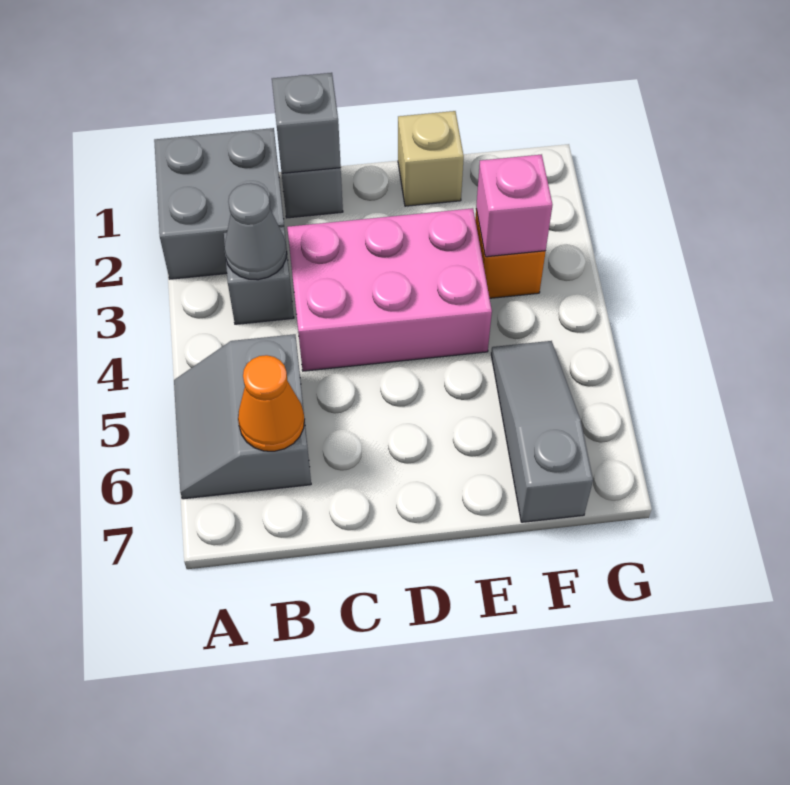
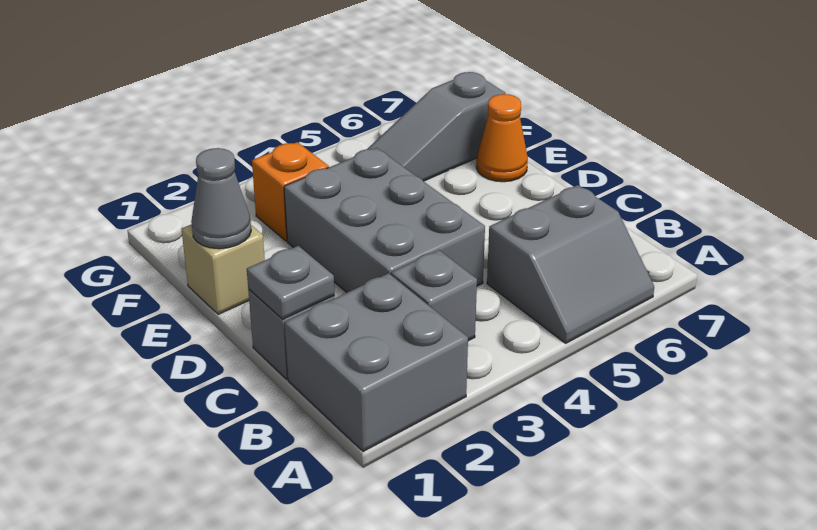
grey cone B3 level 2 -> grey cone E1 level 2
orange cone B6 level 2 -> orange cone E7 level 1
grey brick C1 level 2 -> grey plate C1 level 2
pink brick C3:E4 level 1 -> grey brick C3:E4 level 1
pink brick F3 level 2 -> none

